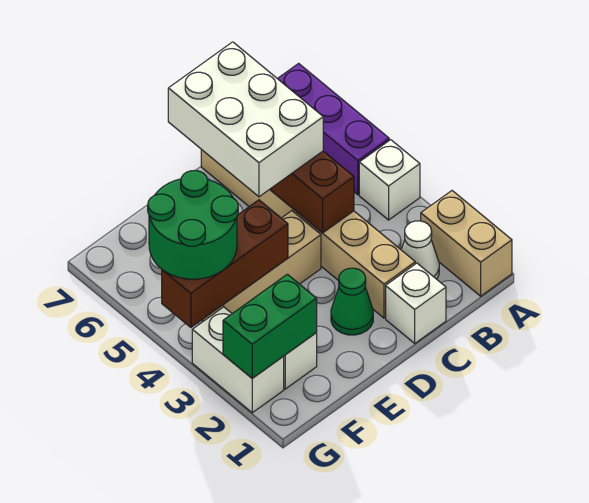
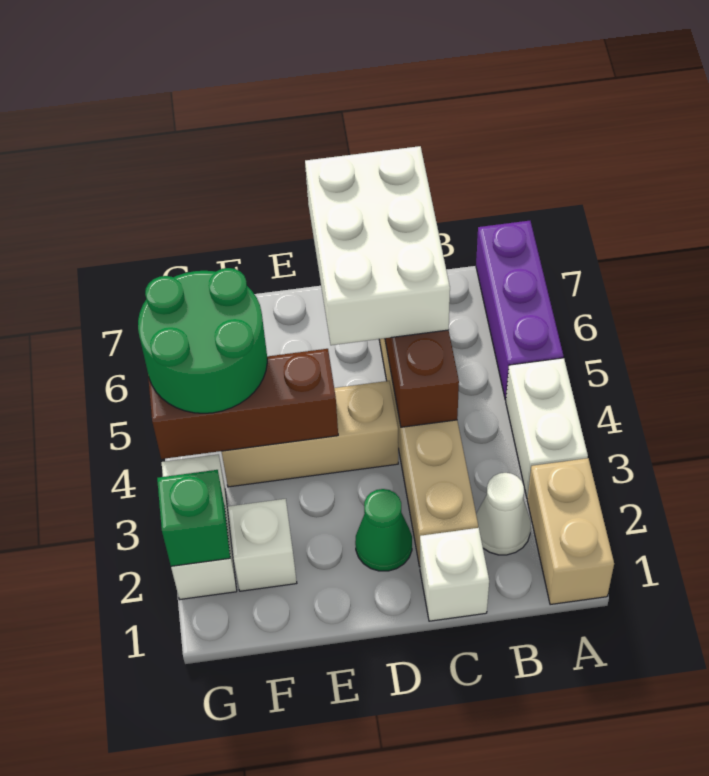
white brick A4 level 1 -> white brick A3:A4 level 1
green brick F2:G2 level 2 -> green brick G2 level 2

